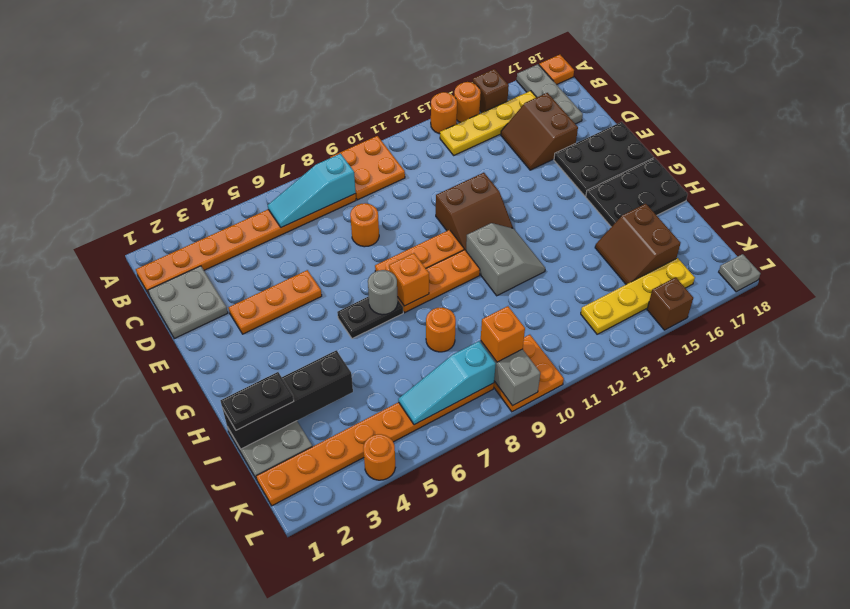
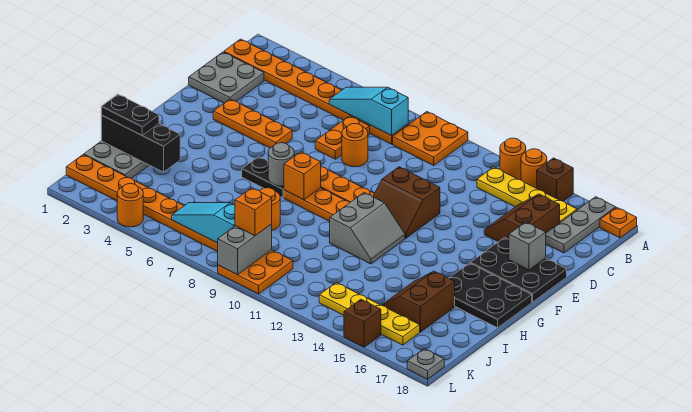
none -> orange plate C7:D7 level 1
none -> grey brick E17 level 2
black brick I1:I4 level 2 -> black brick I1:I3 level 2

